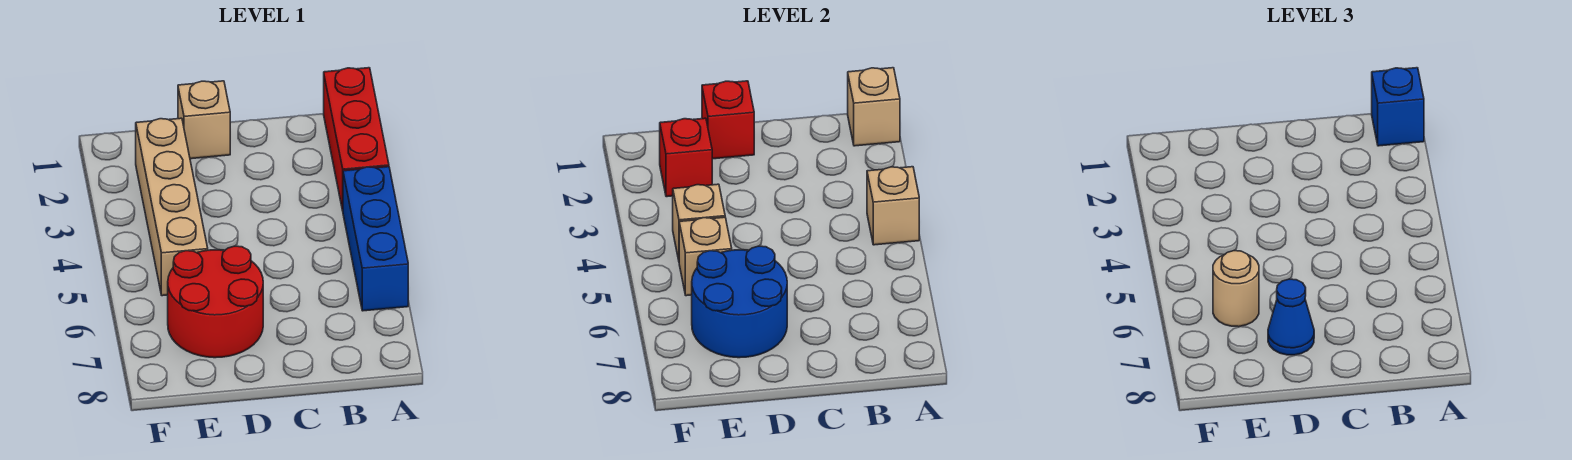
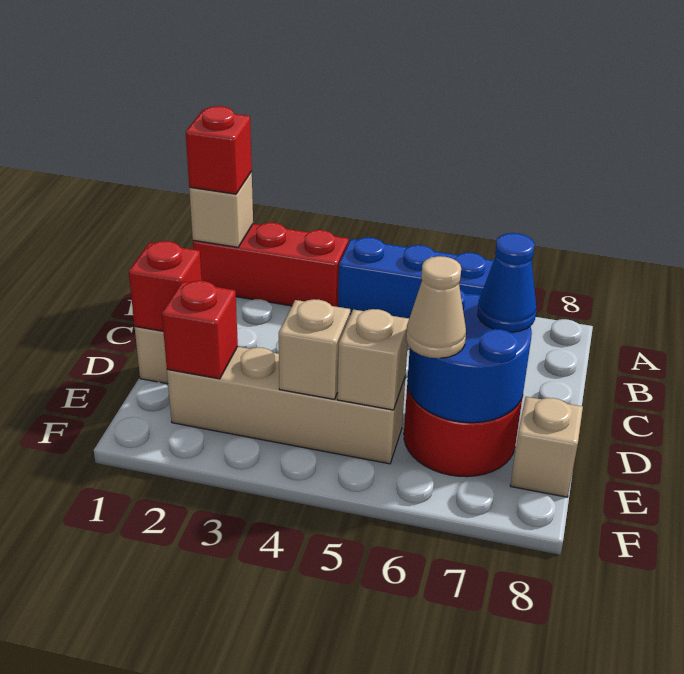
blue brick A1 level 3 -> red brick A1 level 3
tan brick A4 level 2 -> tan brick E8 level 1
tan round brick E6 level 3 -> tan cone E6 level 3

